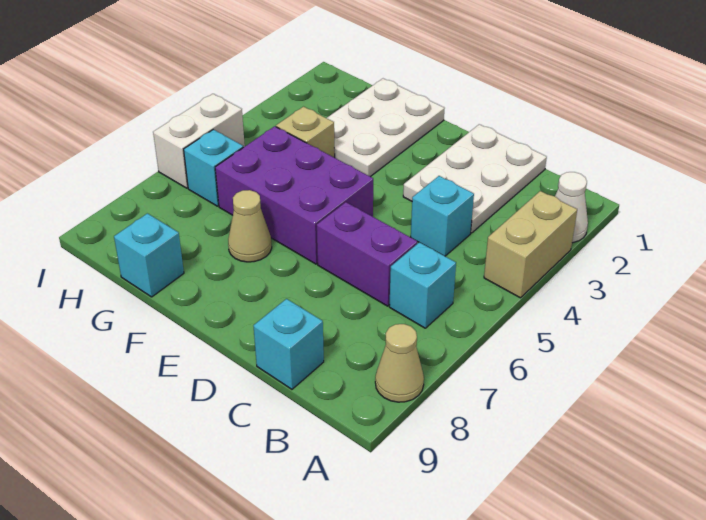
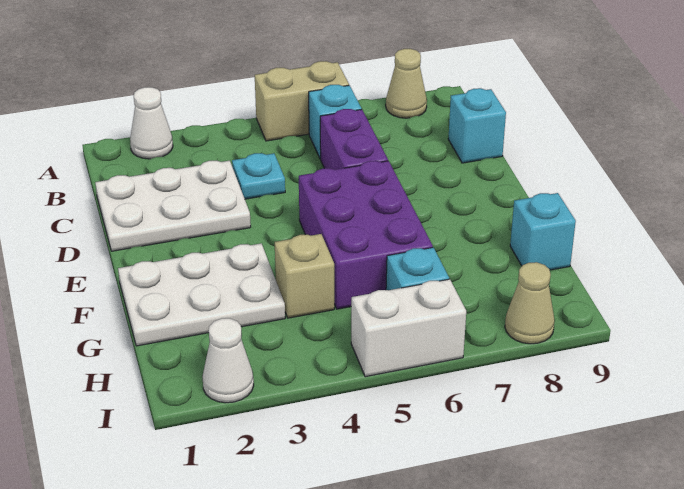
tan brick A3:A4 level 1 -> tan brick A5:A6 level 1
cyan brick C4 level 1 -> cyan plate C4 level 1
tan cone F7 level 1 -> tan cone I8 level 1
none -> white cone I2 level 1

